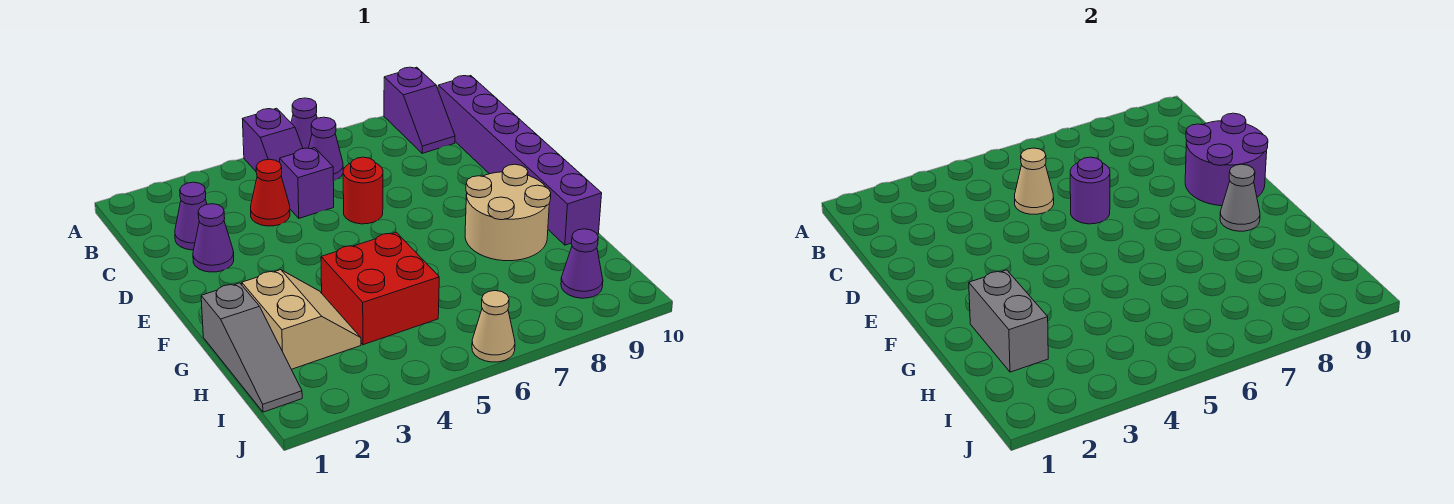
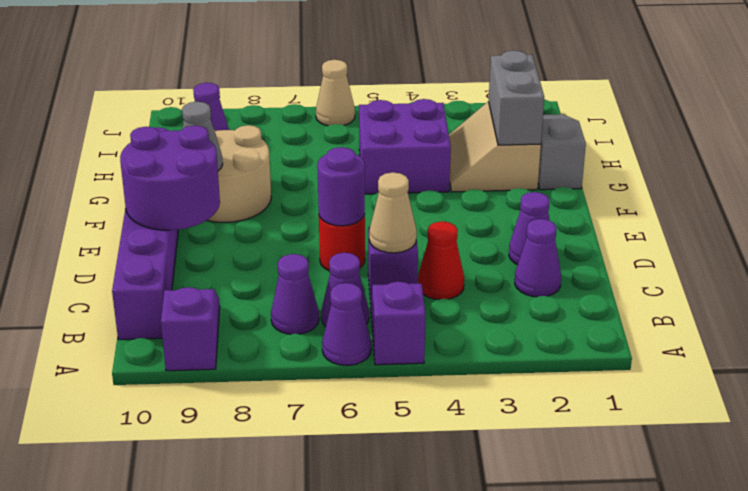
none -> purple cone B7 level 1
red brick G4:H5 level 1 -> purple brick G4:H5 level 1

